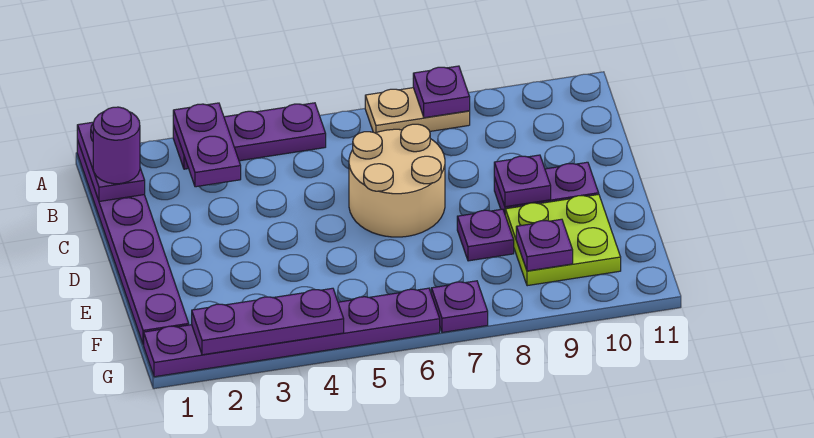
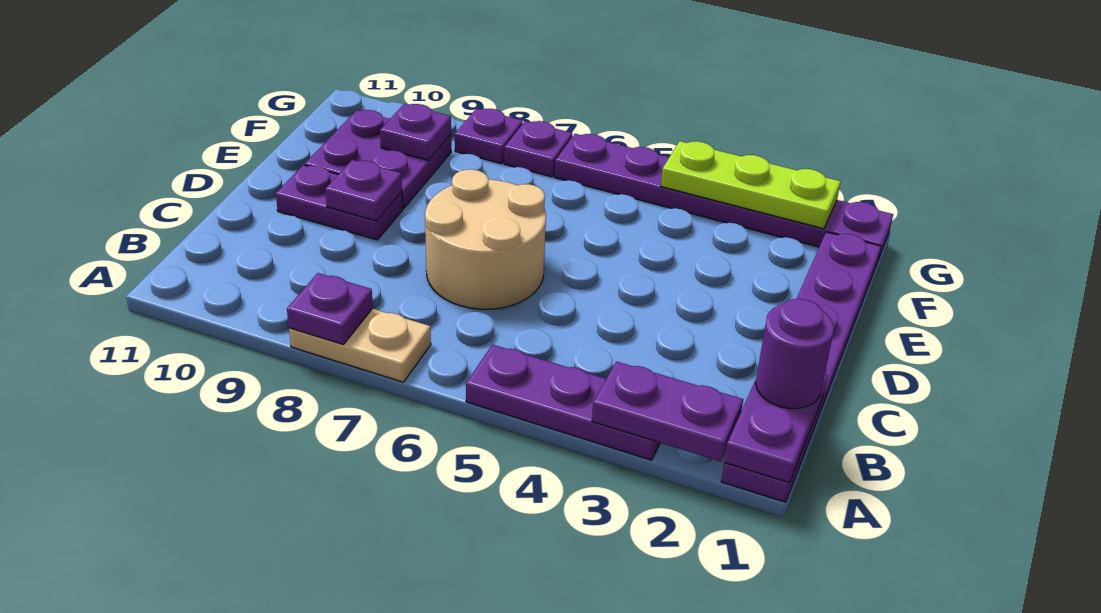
purple plate A3:B3 level 2 -> purple plate A2:A3 level 2
purple plate E8 level 1 -> purple plate G8 level 1
lime plate E9:F10 level 1 -> purple plate E9:F10 level 1
purple plate G2:G4 level 2 -> lime plate G2:G4 level 2

